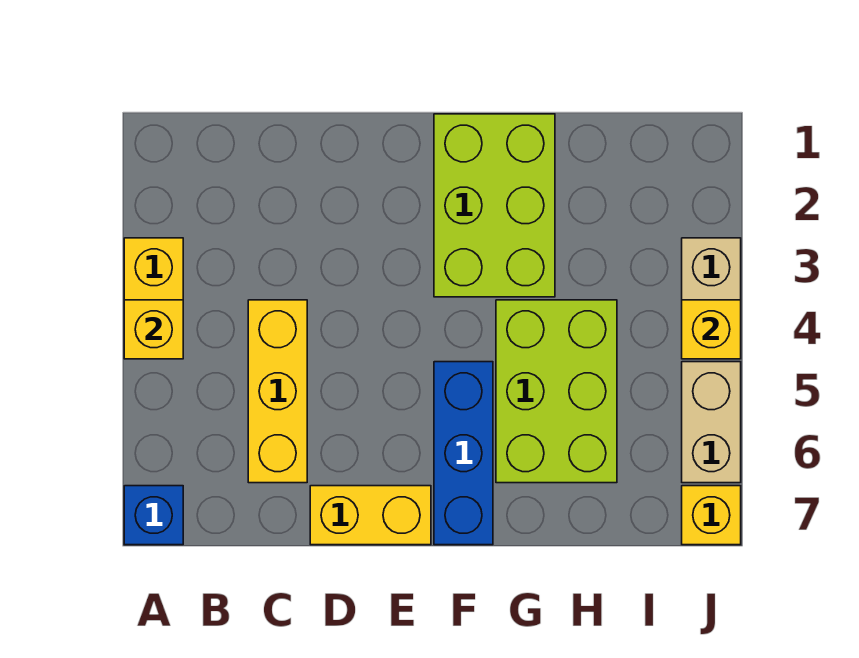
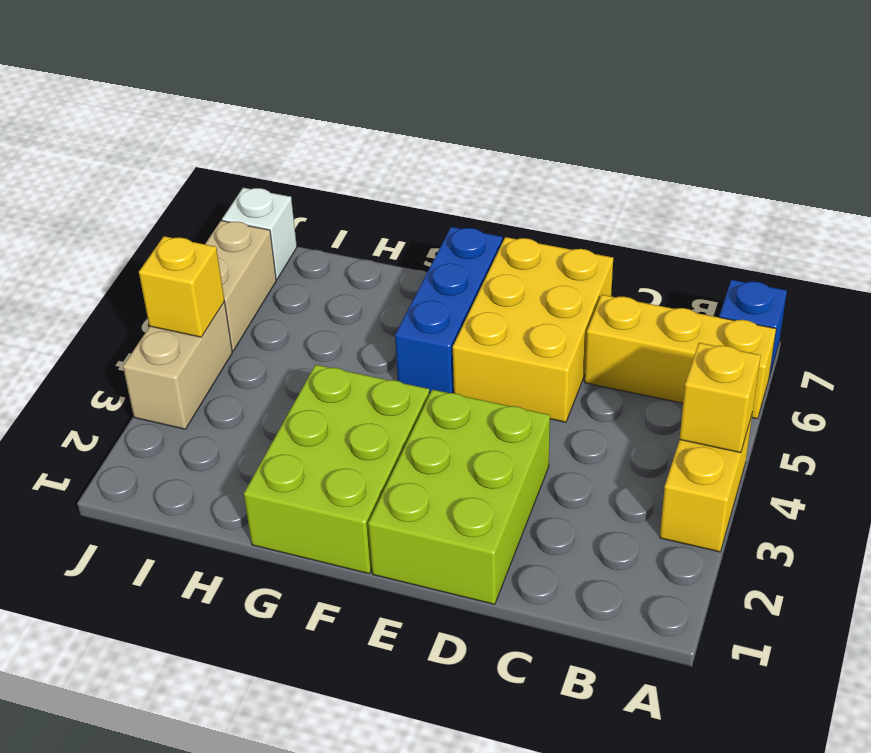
yellow brick C4:C6 level 1 -> yellow brick A6:C6 level 1
yellow brick D7:E7 level 1 -> yellow brick D5:E7 level 1
lime brick G4:H6 level 1 -> lime brick D1:E3 level 1
yellow brick J7 level 1 -> white brick J7 level 1

